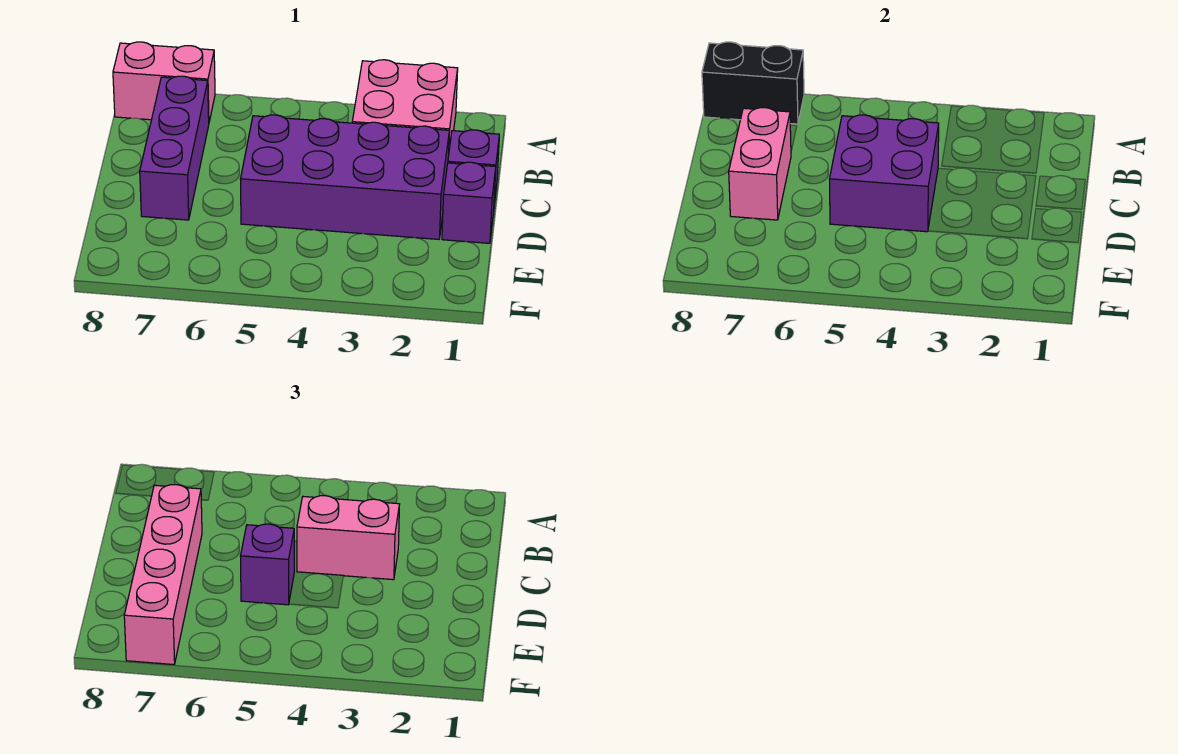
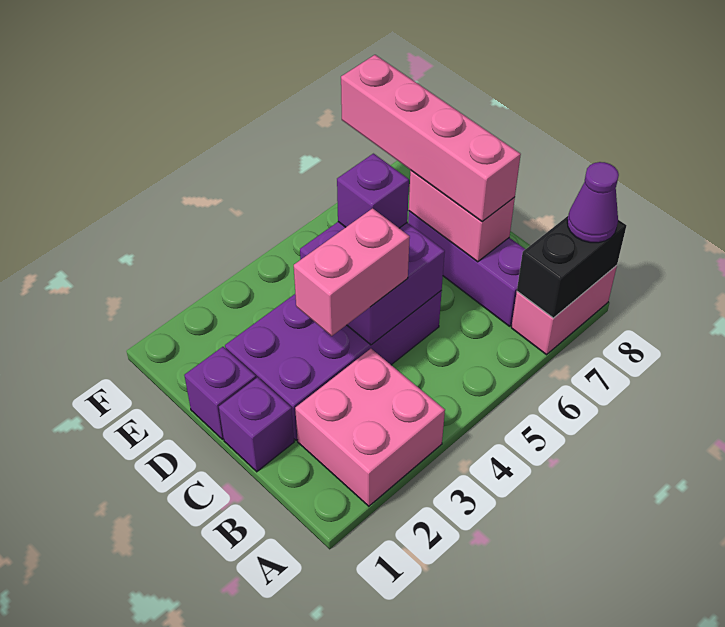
none -> purple cone A8 level 3

